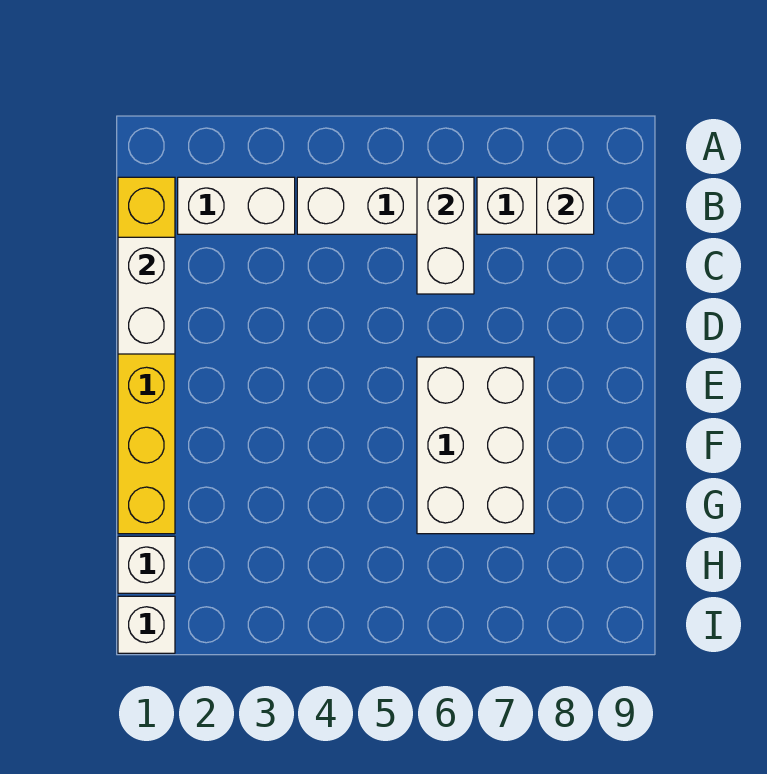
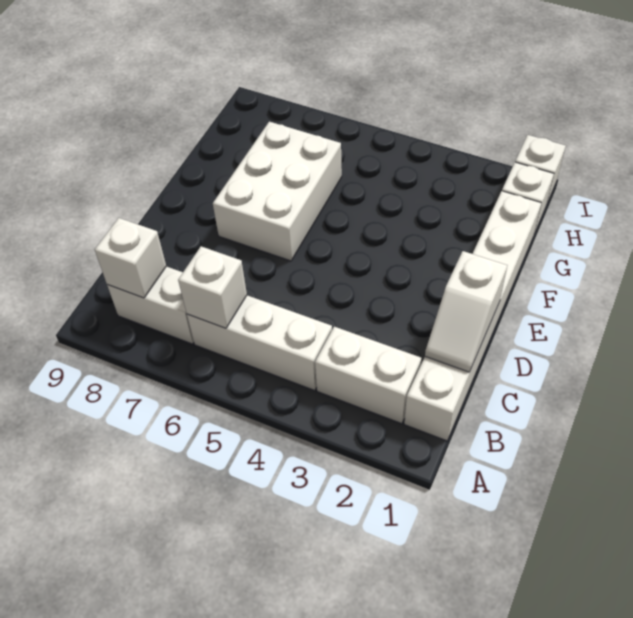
yellow brick B1:G1 level 1 -> white brick B1:G1 level 1
white brick B6:C6 level 2 -> white brick B6 level 2
white brick C1:D1 level 2 -> white slope C1:D1 level 2 top D

